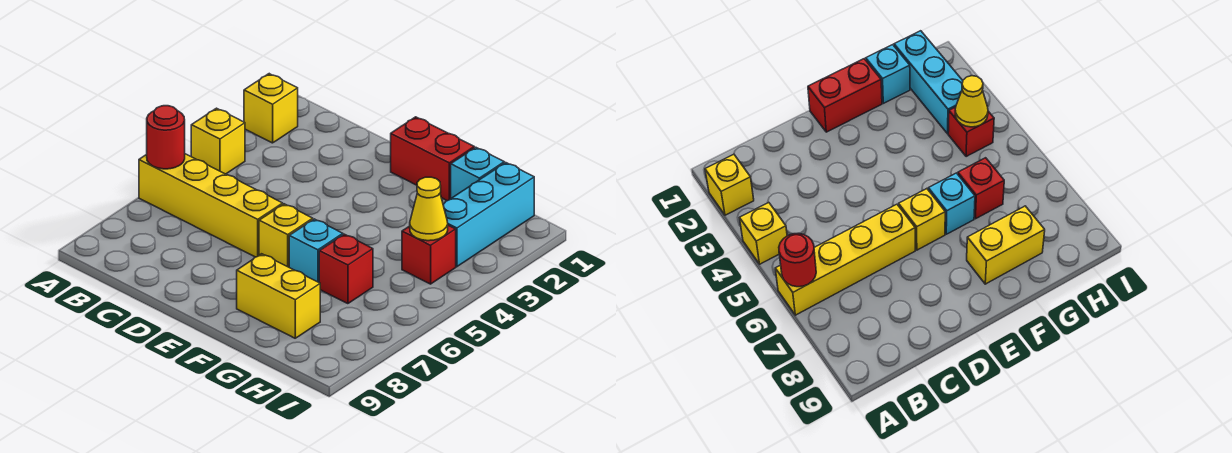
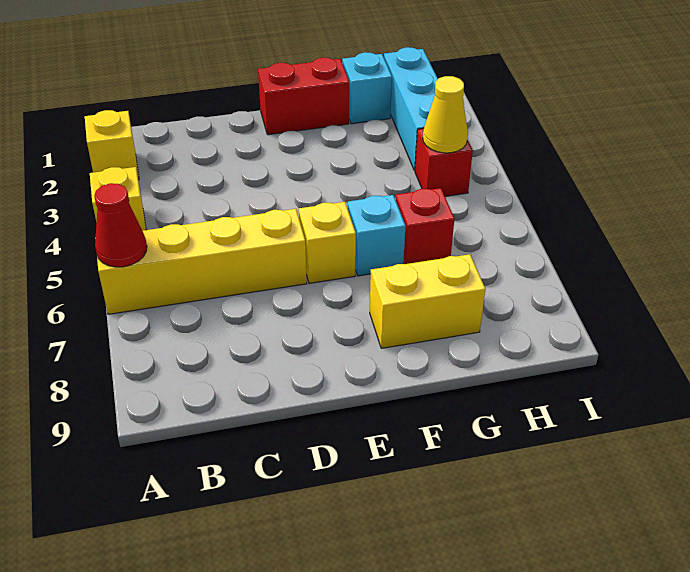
red round brick A6 level 2 -> red cone A6 level 2

